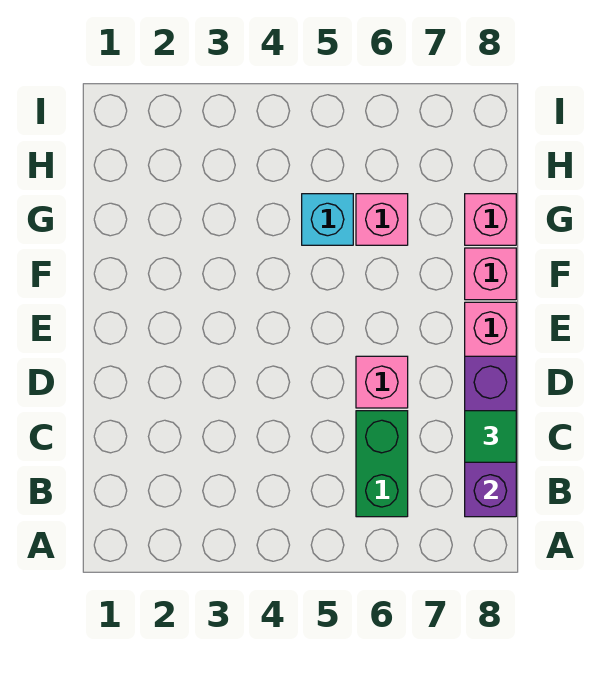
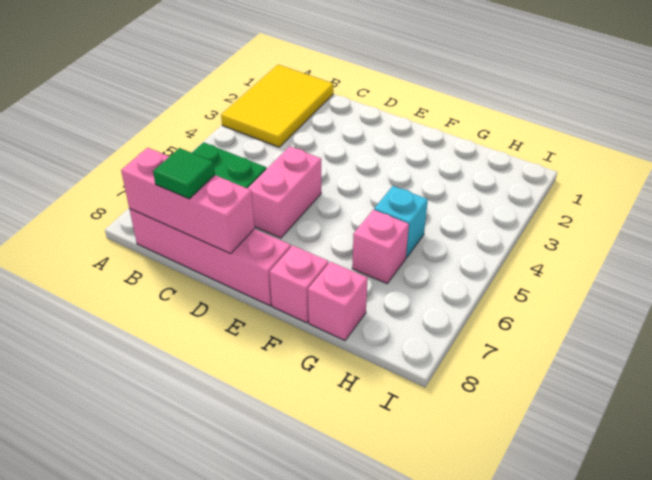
none -> yellow tile A1:B3 level 1
purple brick B8:D8 level 2 -> pink brick B8:D8 level 2
pink brick D6 level 1 -> pink brick D5:D6 level 1

